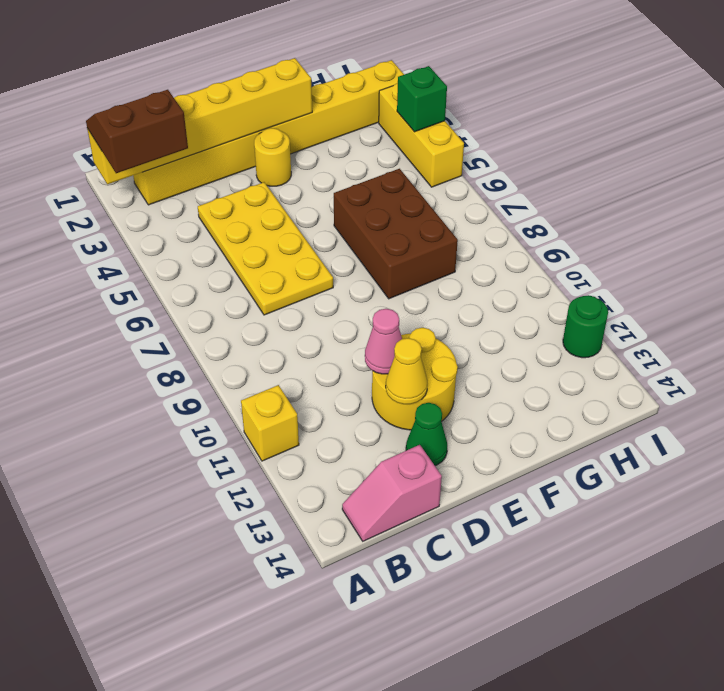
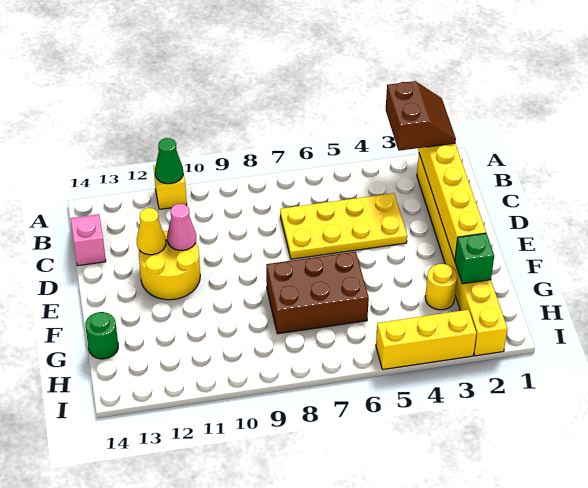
green cone D13 level 1 -> green cone A11 level 2
yellow round brick E3 level 1 -> yellow round brick G3 level 1
green brick I4 level 2 -> green brick G2 level 2
green round brick I12 level 1 -> green round brick G14 level 1

